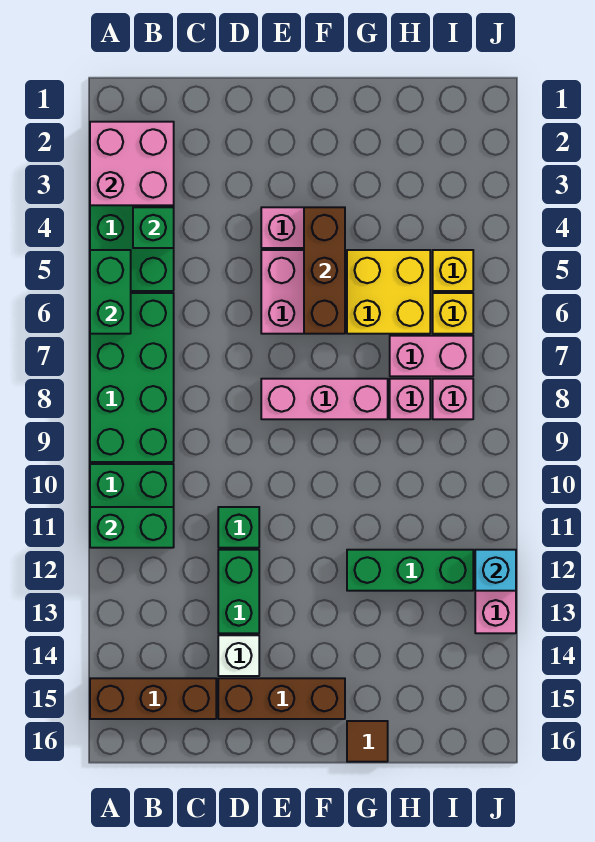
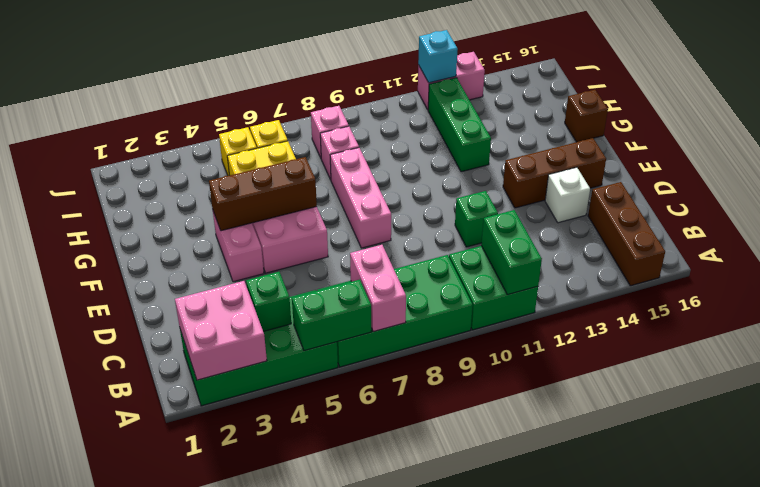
green brick D12:D13 level 1 -> none
brown brick D15:F15 level 1 -> brown brick E13:E15 level 1
brown tile G16 level 1 -> brown brick G16 level 1
pink brick H7:I7 level 1 -> pink brick A7:B7 level 2

